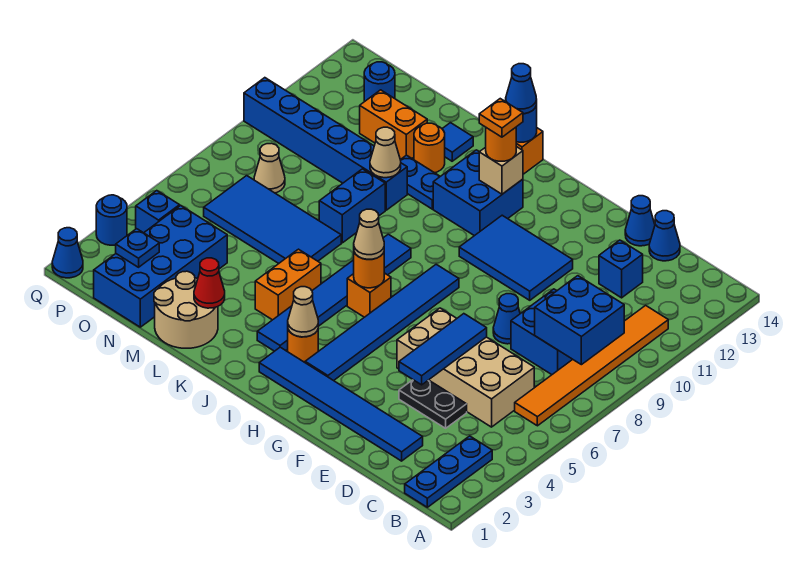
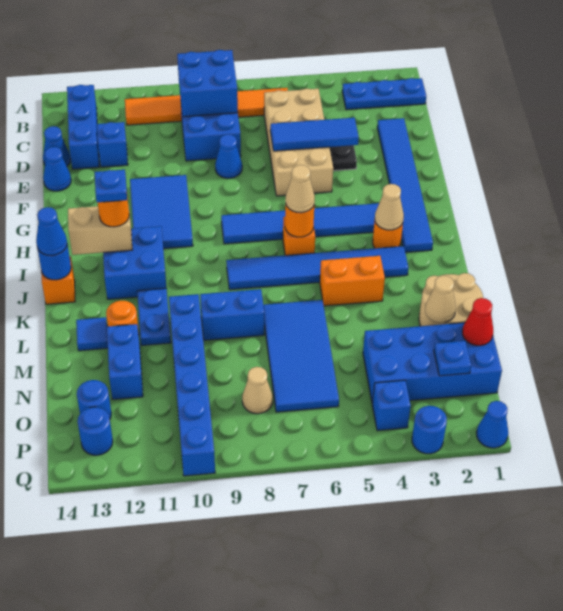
none -> blue brick B13:D13 level 1
tan brick I12 level 2 -> tan brick I12:I13 level 2
orange plate I12 level 4 -> blue plate I12 level 4
red cone L2 level 2 -> red cone N1 level 2
tan cone L10 level 2 -> tan cone M2 level 2
orange brick M12:N12 level 1 -> blue brick M12:N12 level 1
none -> blue round brick P13 level 1

